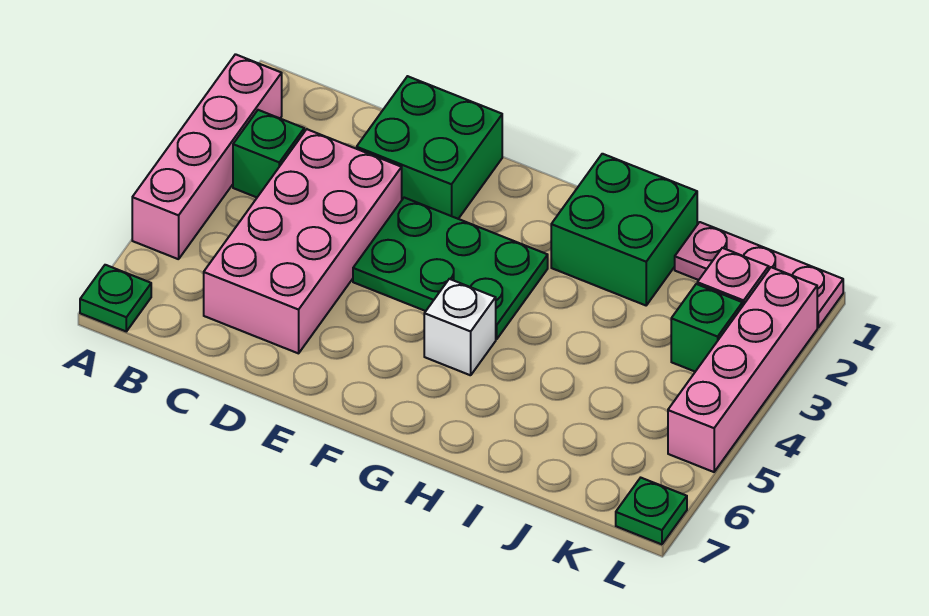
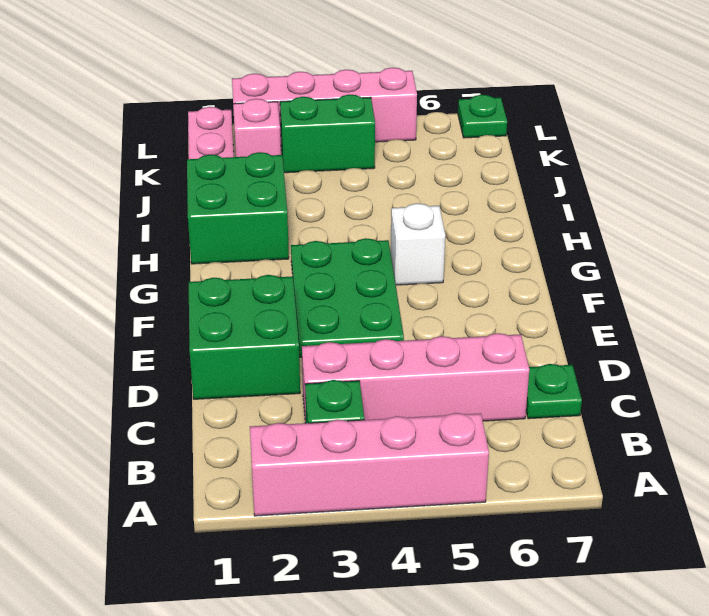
green plate A7 level 1 -> green plate C7 level 1
pink brick C3:D6 level 1 -> pink brick C3:C6 level 1
green brick K3 level 1 -> green brick K3:K4 level 1

